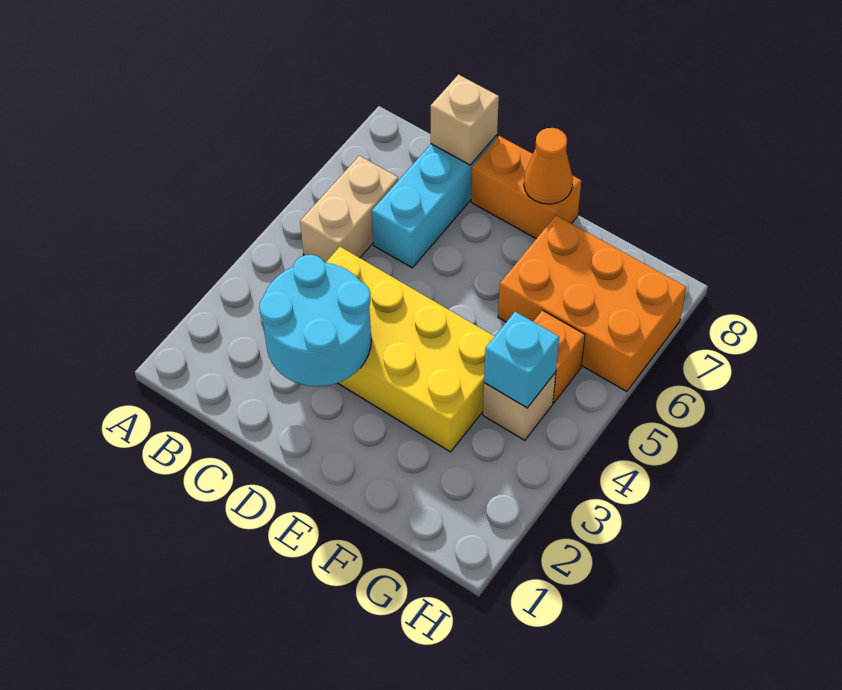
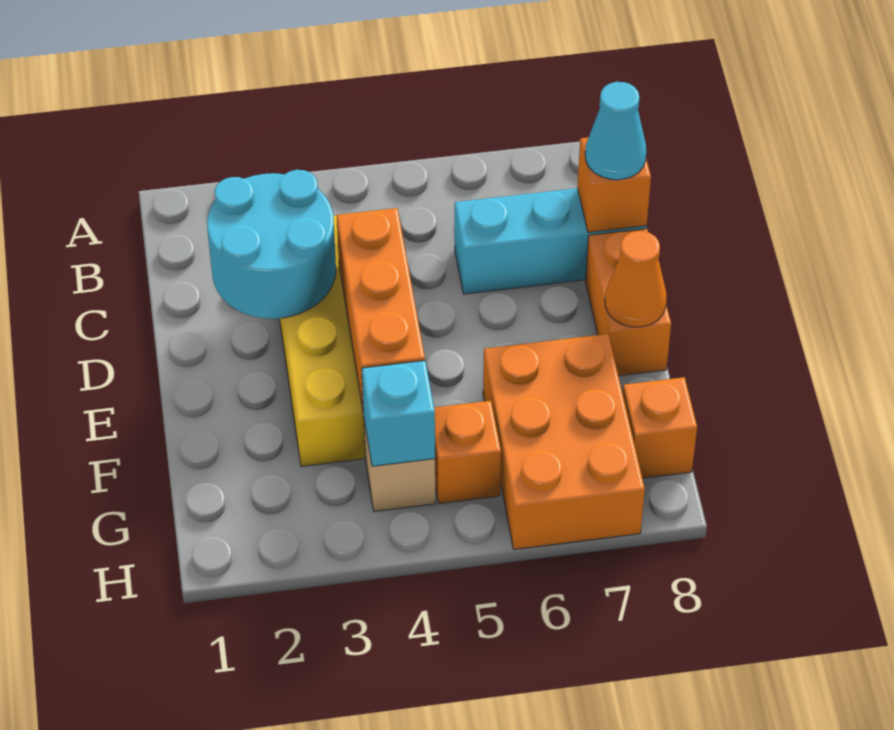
tan brick B5:B6 level 1 -> none
tan brick C8 level 2 -> orange brick C8 level 2
none -> cyan cone C8 level 3
none -> orange brick D4:F4 level 2
none -> orange brick G8 level 1

